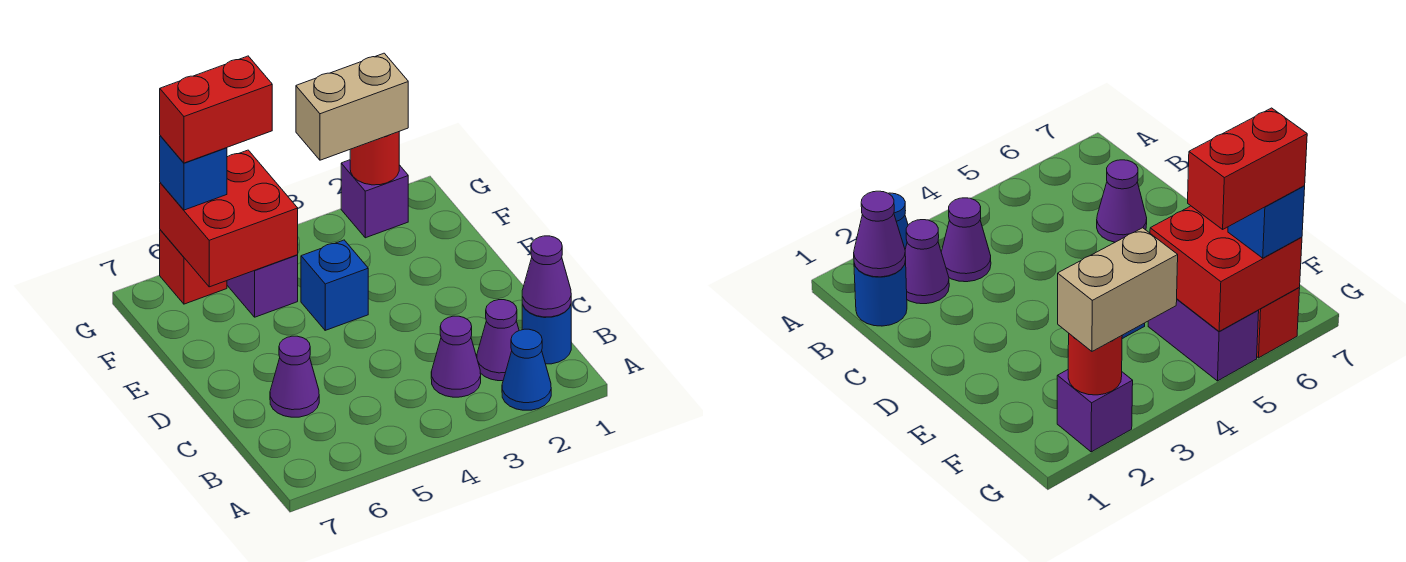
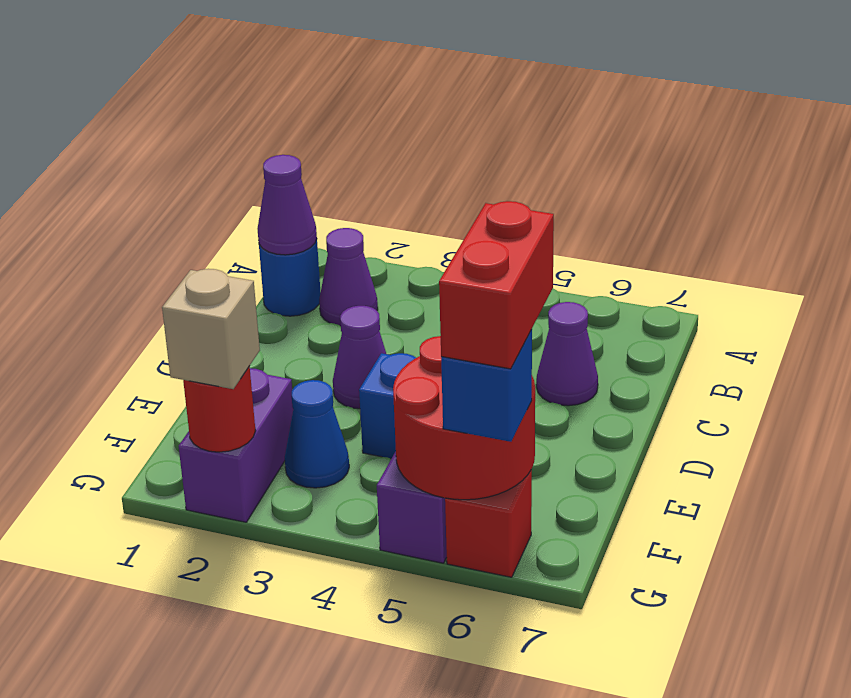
blue cone A2 level 1 -> blue cone F3 level 1
purple cone B3 level 1 -> purple cone D3 level 1
red brick F5:G6 level 2 -> red round brick F5:G6 level 2
purple brick G2 level 1 -> purple brick F2:G2 level 1
tan brick G2:G3 level 3 -> tan brick G2 level 3
red brick G5:G6 level 4 -> red brick F6:G6 level 4

